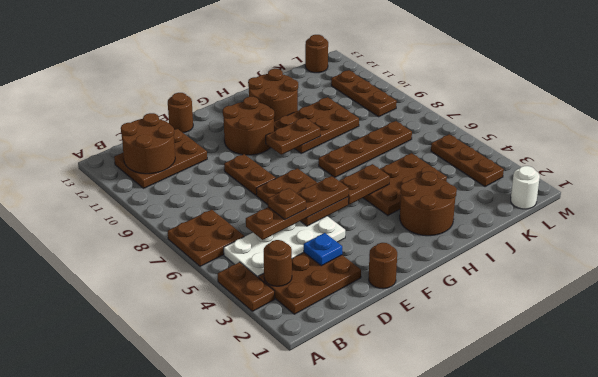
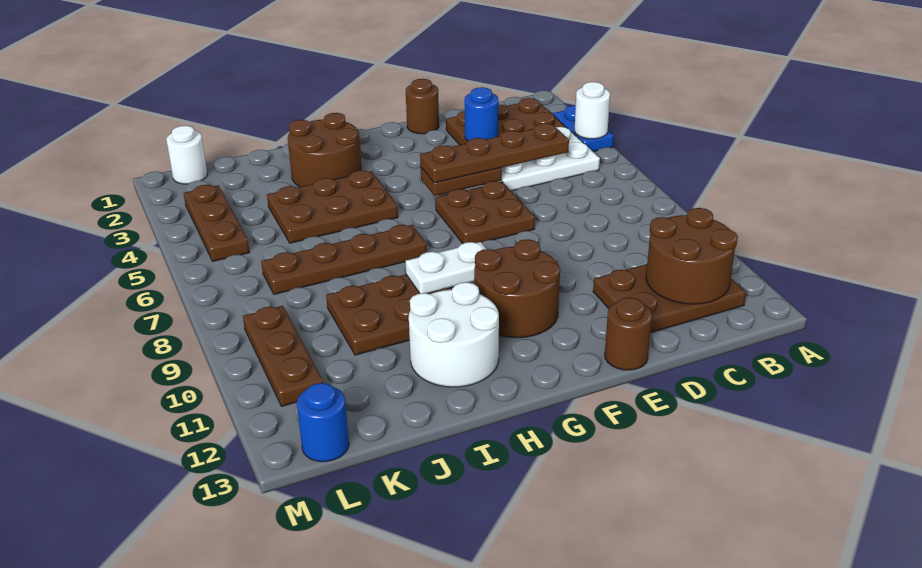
brown plate A3:A4 level 1 -> blue plate A3:A4 level 1
none -> white round brick A4 level 2
brown plate A6:B7 level 1 -> none
brown round brick B3 level 2 -> none
blue plate D3 level 2 -> blue round brick D3 level 2
brown plate D5 level 4 -> none
brown plate E8:E9 level 1 -> none
brown plate G5:H5 level 2 -> none
brown plate G9:H9 level 2 -> white plate G9:H9 level 2
brown round brick H11:I12 level 1 -> white round brick H11:I12 level 1
brown round brick L13 level 1 -> blue round brick L13 level 1

